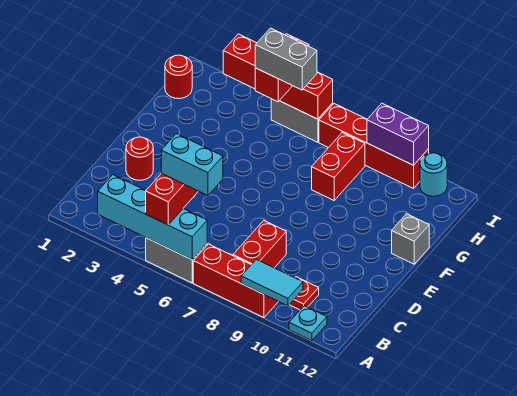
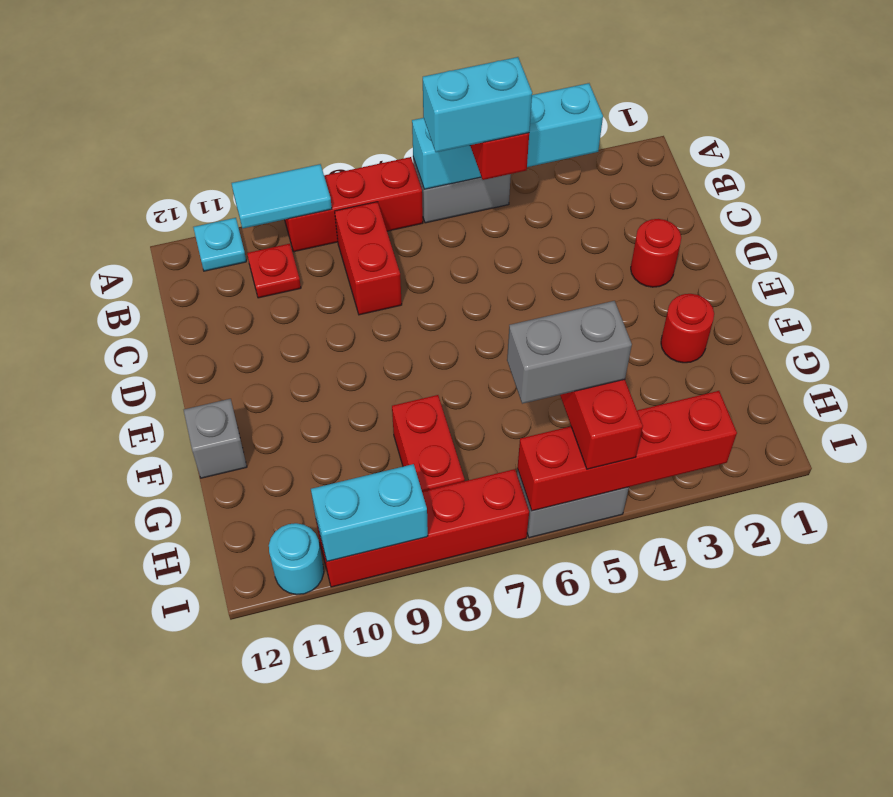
red round brick H1 level 1 -> red round brick F2 level 1
purple brick I9:I10 level 2 -> cyan brick I9:I10 level 2

